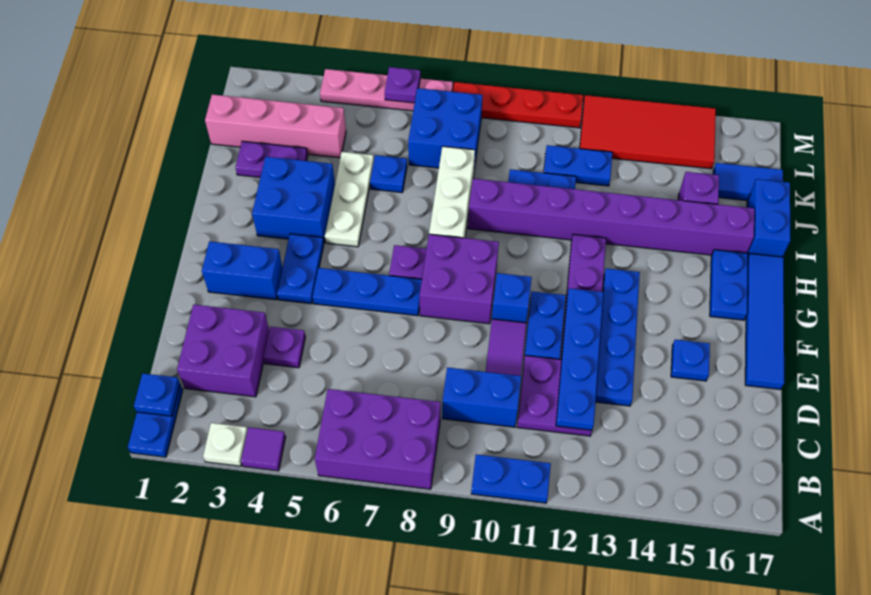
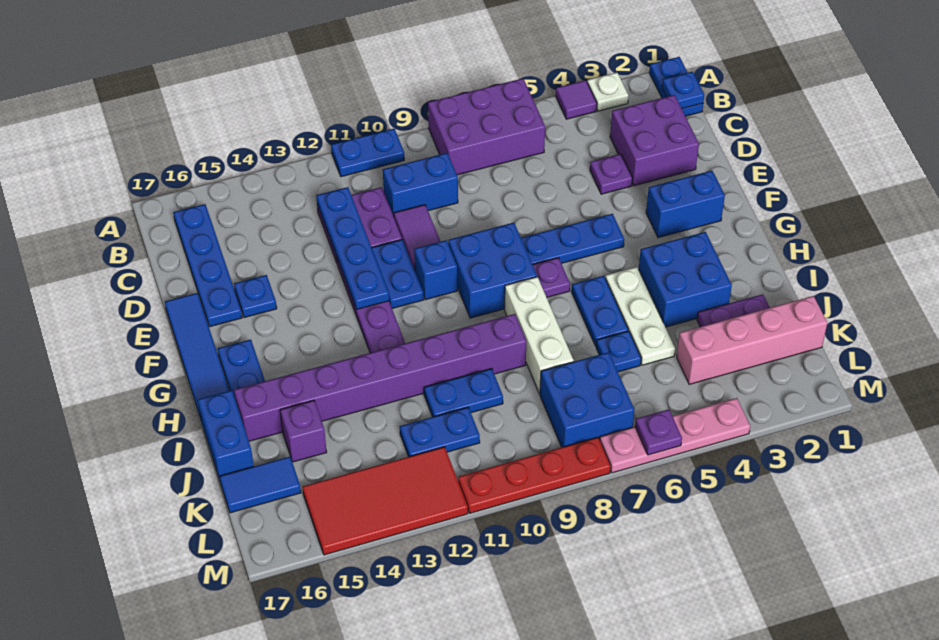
blue plate D13:G13 level 1 -> blue plate B16:E16 level 1
blue plate F4:G4 level 1 -> blue plate H6:I6 level 1
purple brick F8:G9 level 1 -> blue brick F8:G9 level 1

